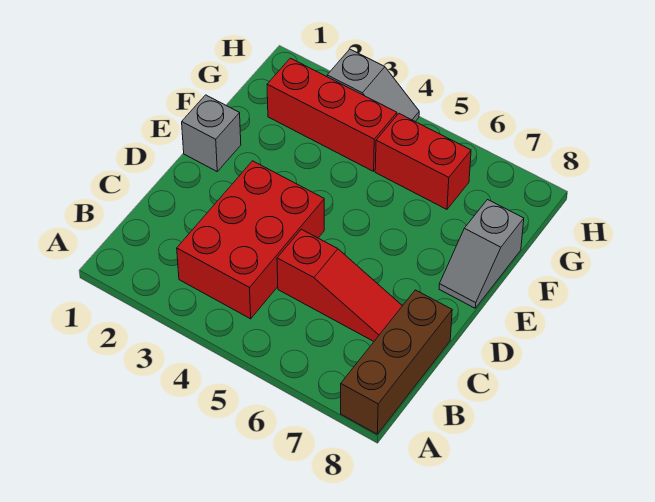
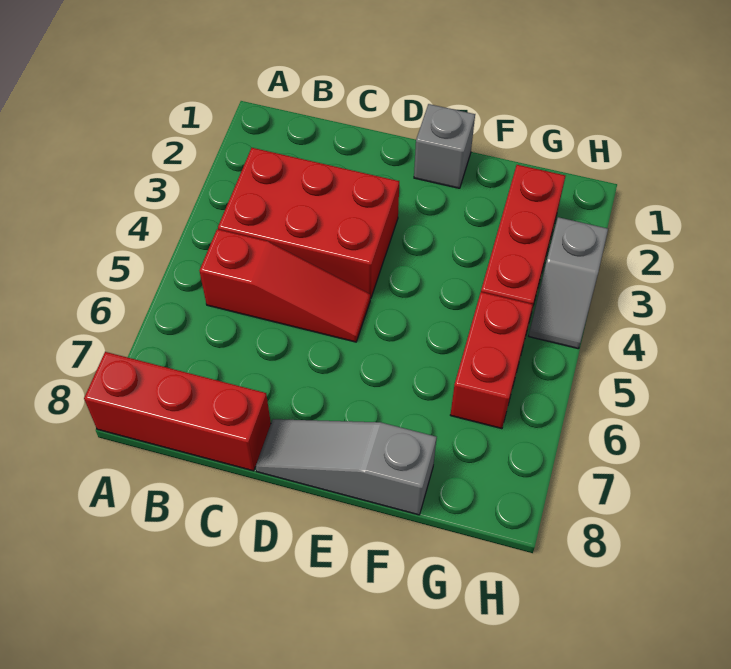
brown brick A8:C8 level 1 -> red brick A8:C8 level 1
red slope C5:C7 level 1 top 5 -> red slope B5:D5 level 1 top B
grey slope E8:F8 level 1 top F -> grey slope D8:F8 level 1 top F

